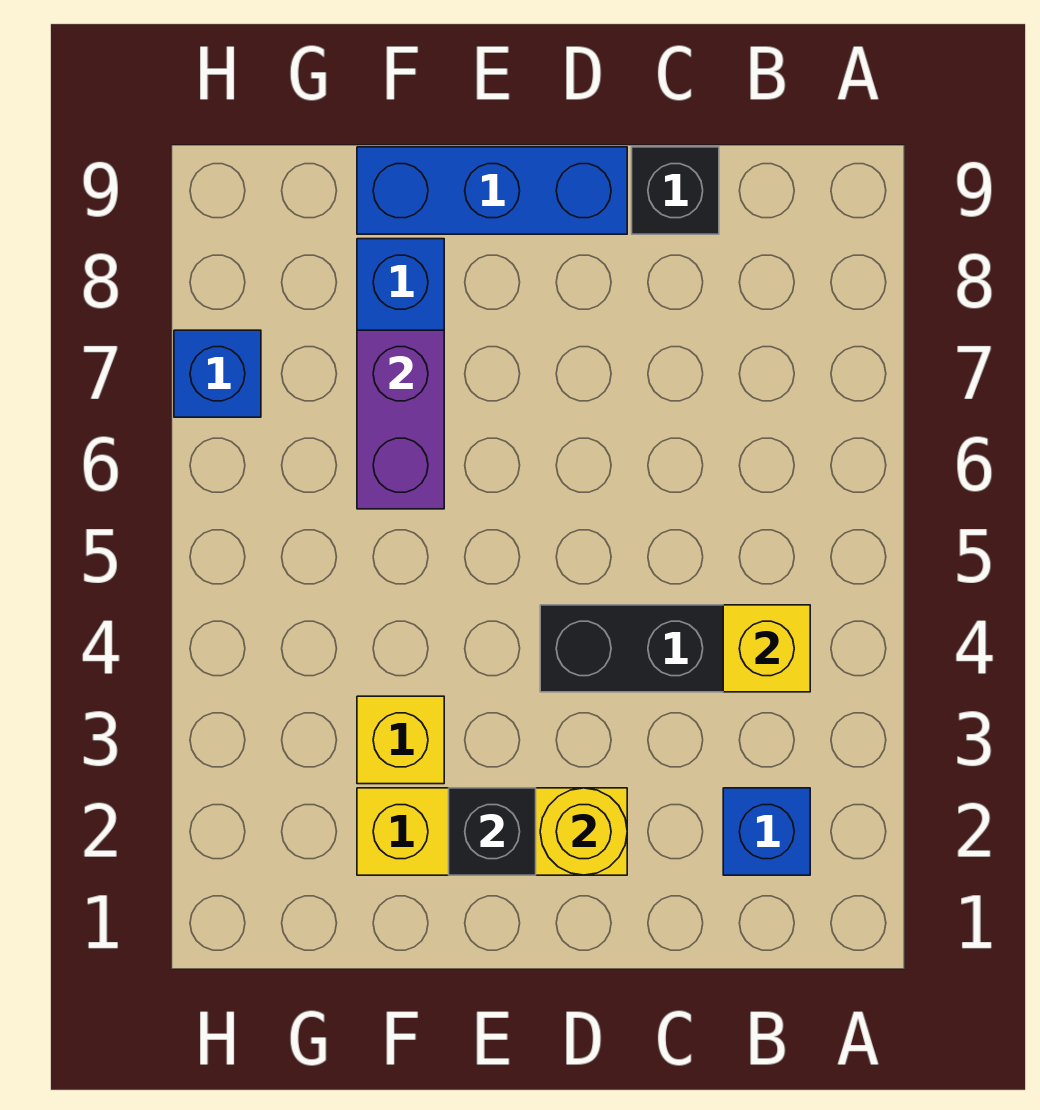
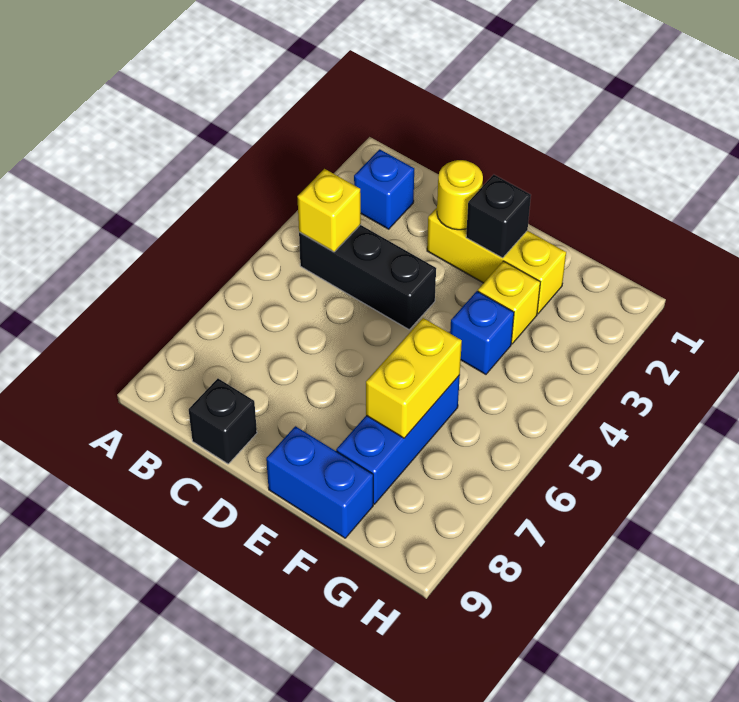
blue brick D9:F9 level 1 -> blue brick E9:F9 level 1
purple brick F6:F7 level 2 -> yellow brick F6:F7 level 2
blue brick H7 level 1 -> blue brick F4 level 1

